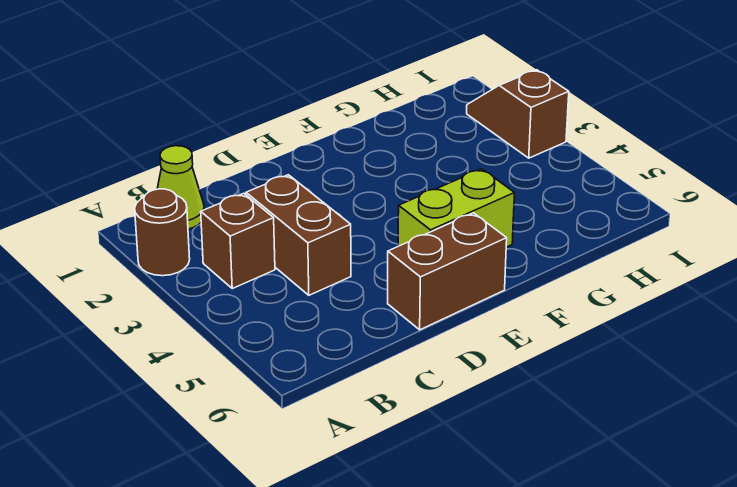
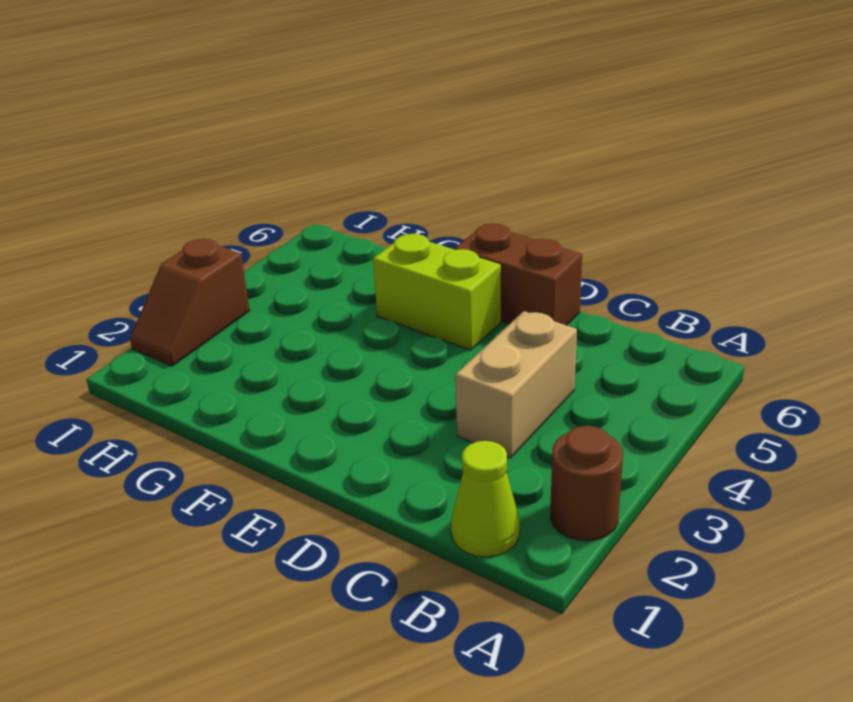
brown brick B3 level 1 -> none
brown brick C3:C4 level 1 -> tan brick C3:C4 level 1

